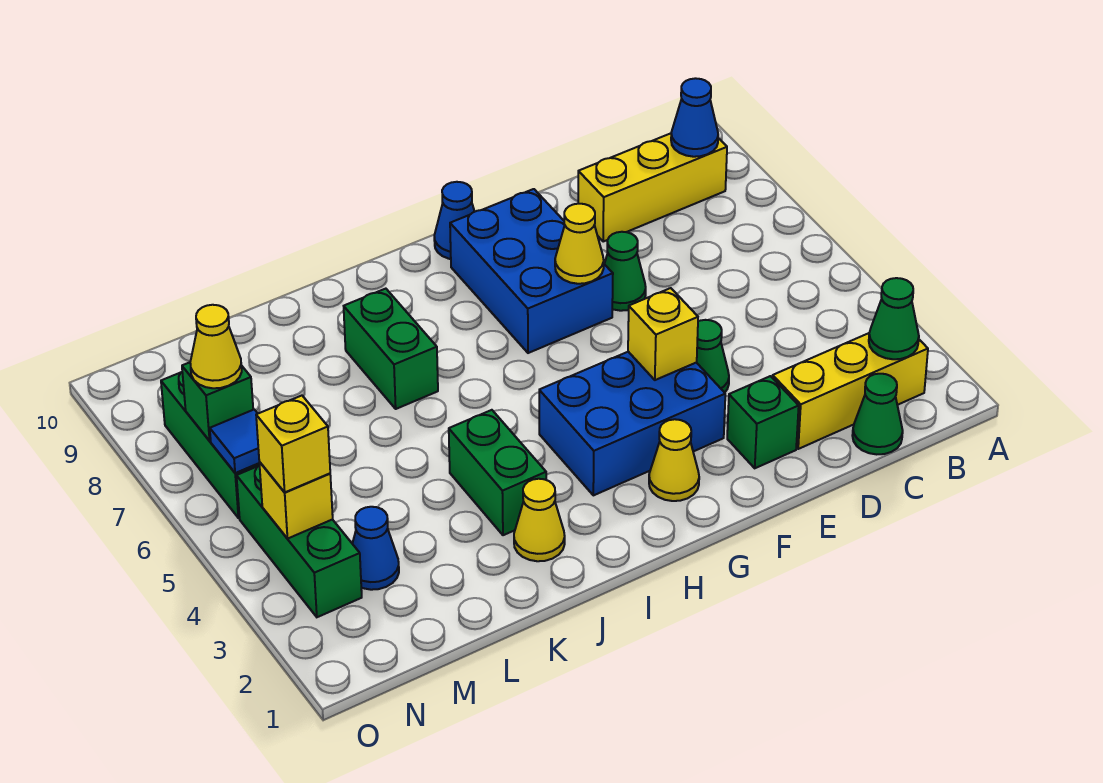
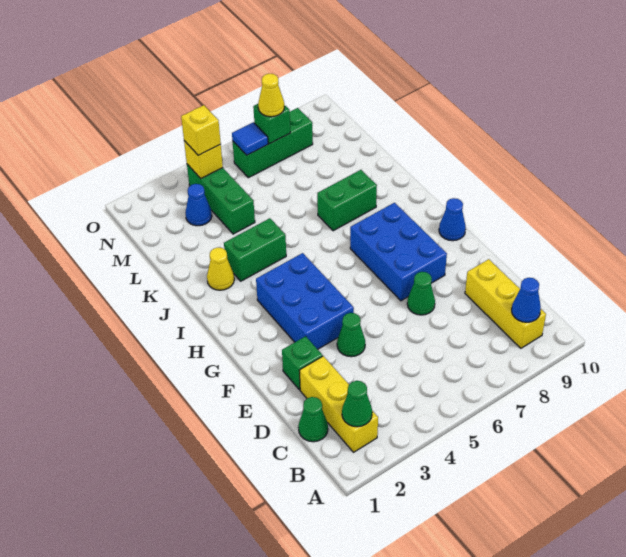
yellow brick F4 level 2 -> none
blue brick F7:G9 level 1 -> blue brick F7:H8 level 1
yellow cone F7 level 2 -> none
yellow cone G2 level 1 -> none
green brick N3:N5 level 1 -> green brick L4:N4 level 1

